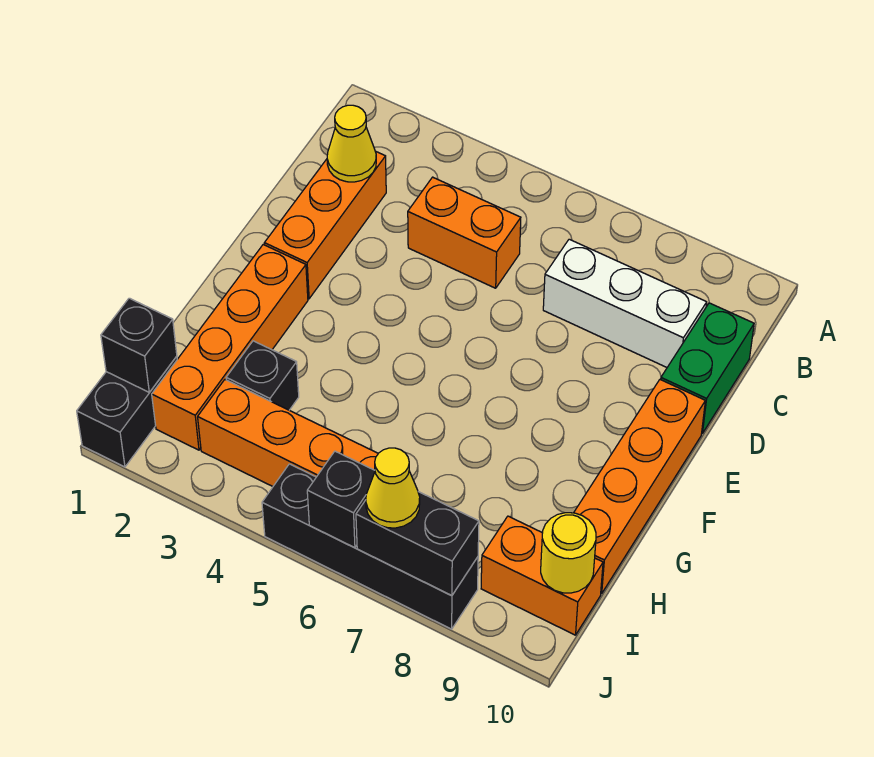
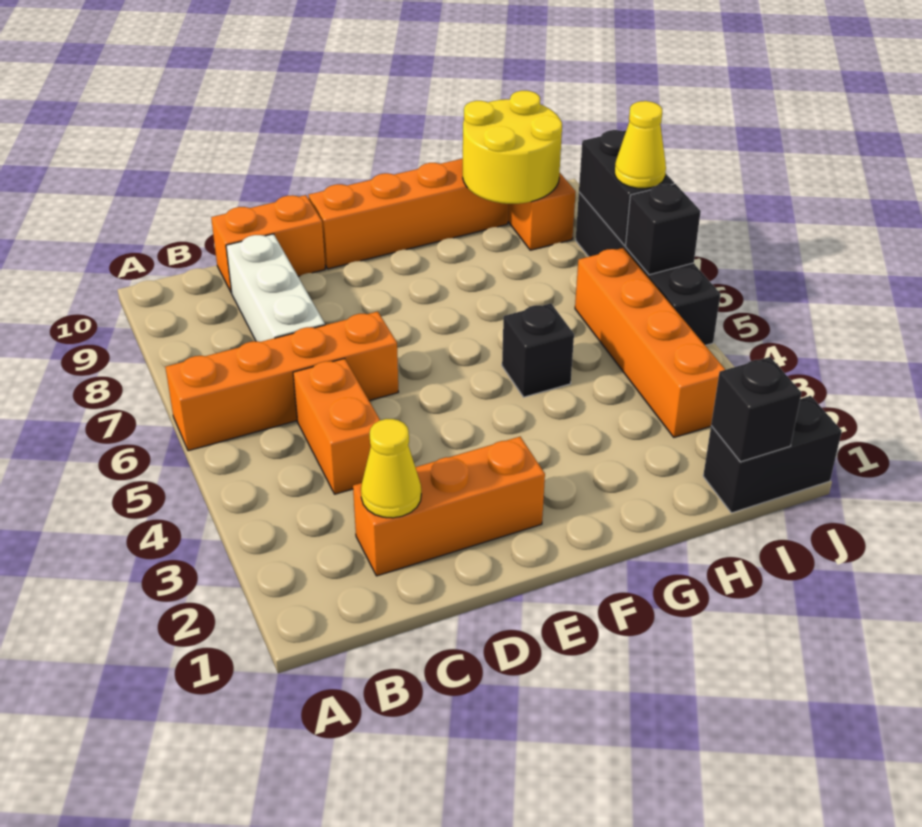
green brick C10:D10 level 1 -> orange brick C10:D10 level 1
orange brick F2:I2 level 1 -> orange brick A6:D6 level 1
black brick H3 level 1 -> black brick G5 level 1
yellow round brick I10 level 2 -> yellow round brick H9:I10 level 2

